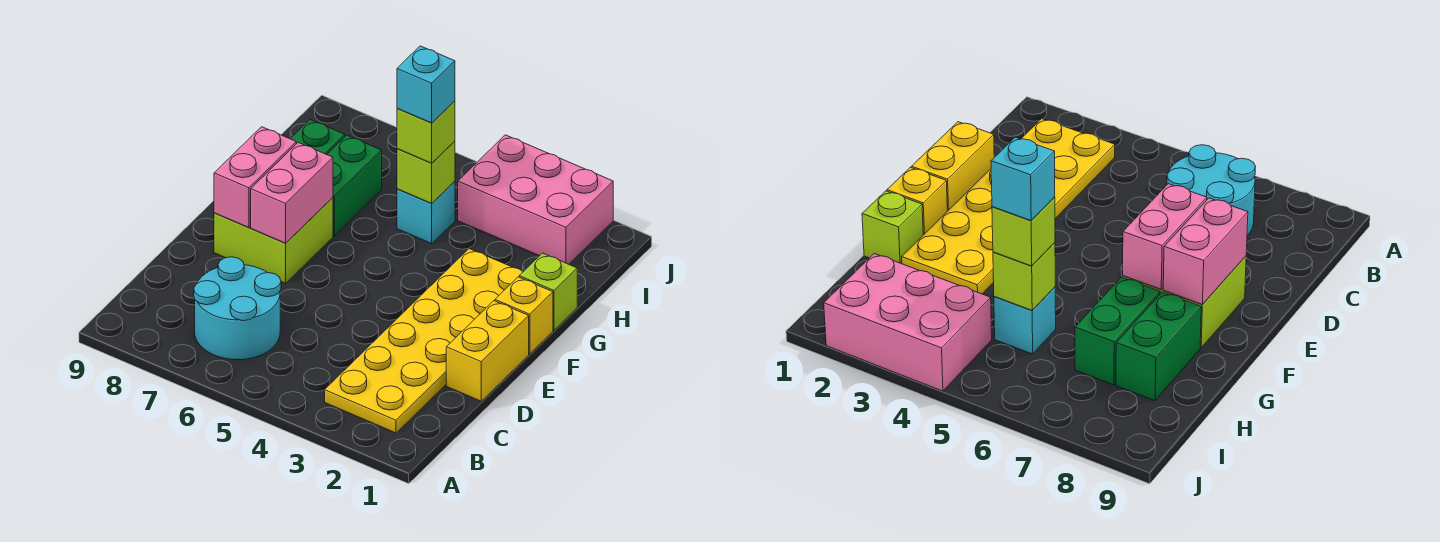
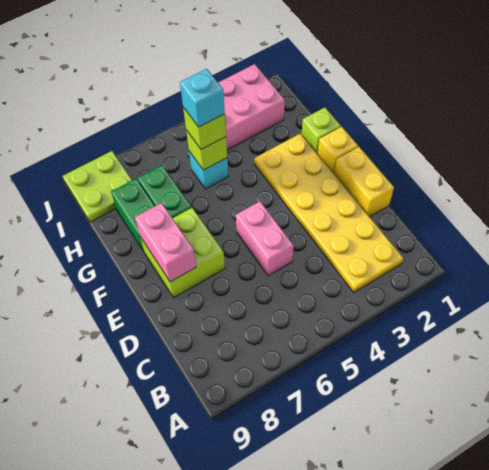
cyan round brick B6:C7 level 1 -> none
pink brick E7:F7 level 2 -> pink brick D5:E5 level 1
none -> lime plate I8:J9 level 1

